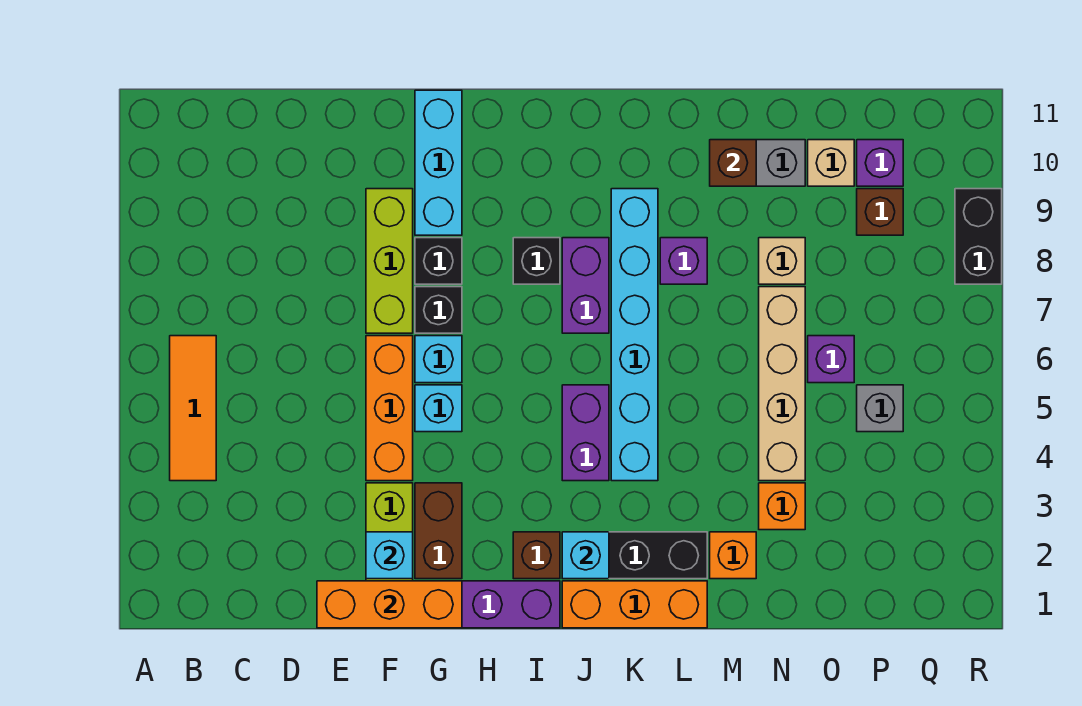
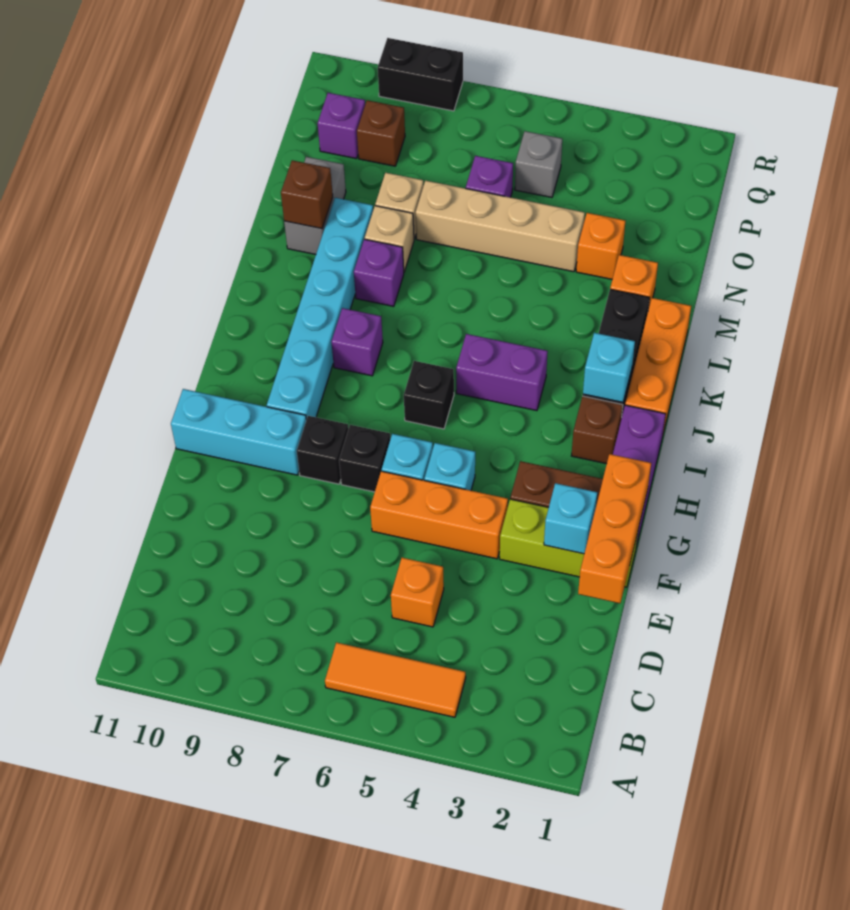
none -> orange brick D5 level 1
lime brick F7:F9 level 1 -> none
black brick I8 level 1 -> black brick I6 level 1
purple brick J7:J8 level 1 -> purple brick J8 level 1
cyan brick K4:K9 level 1 -> cyan brick H9:M9 level 1
tan brick O10 level 1 -> tan brick M8 level 1

